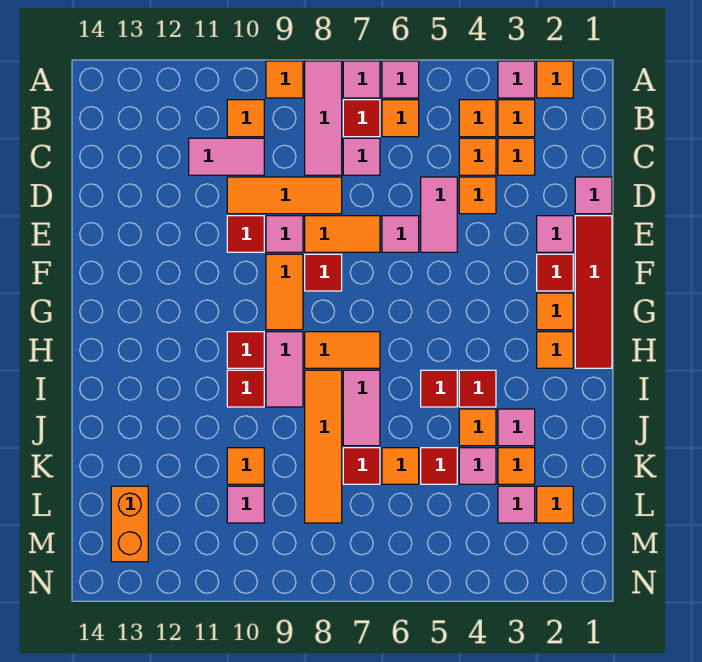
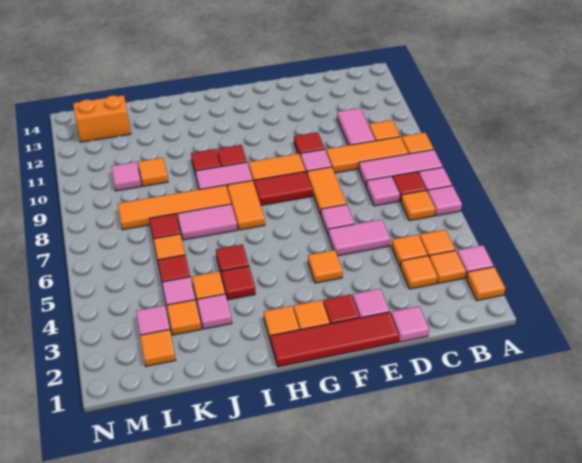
orange tile D4 level 1 -> orange tile F4 level 1
orange tile D8:D10 level 1 -> orange tile B9:D9 level 1
red tile F8 level 1 -> red tile F8:G8 level 1

